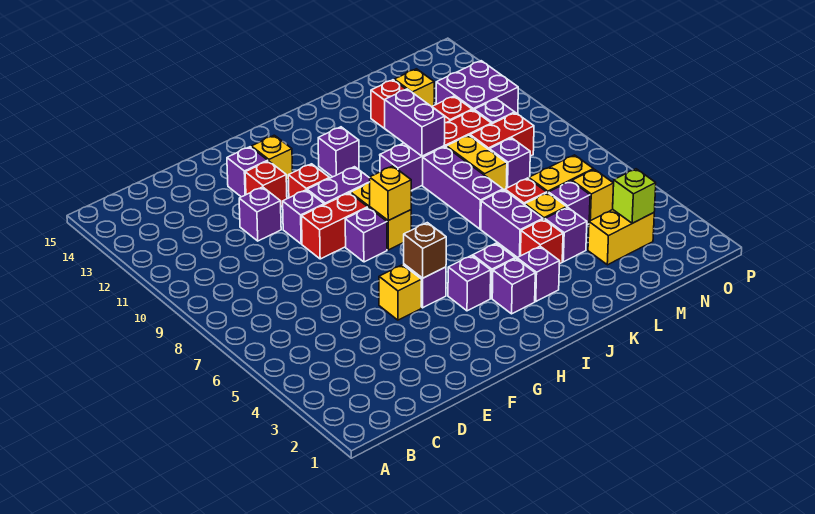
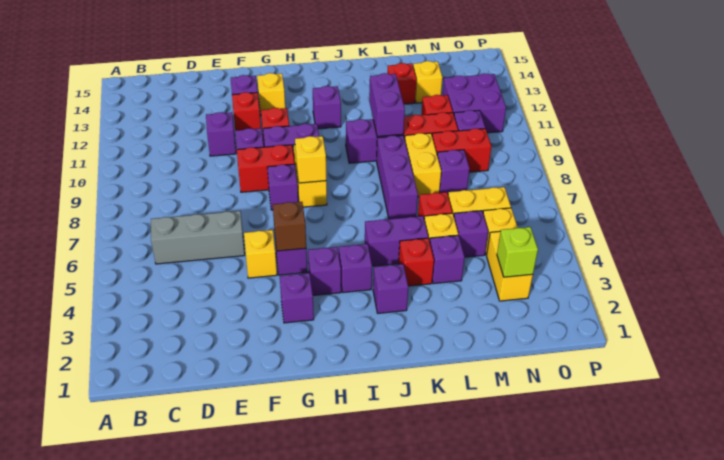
none -> grey brick C6:E6 level 1
purple brick I3 level 1 -> purple brick G3 level 1
purple brick K5:K6 level 1 -> purple brick J5:K5 level 1
yellow brick M3:N3 level 1 -> yellow brick N3:N4 level 1

